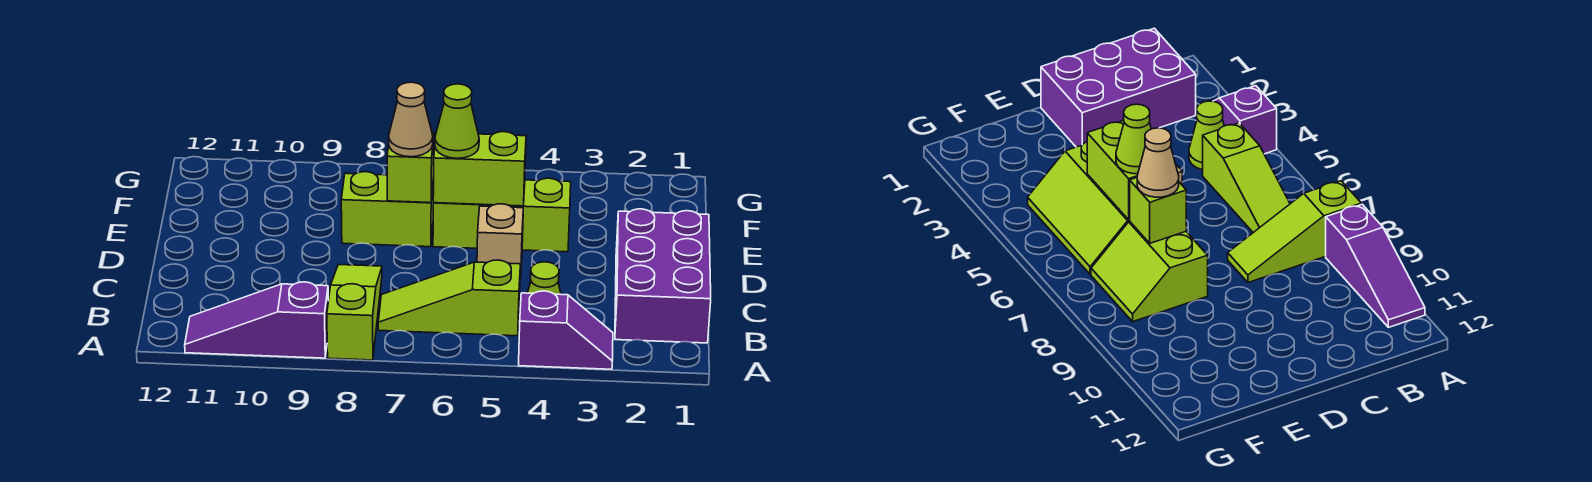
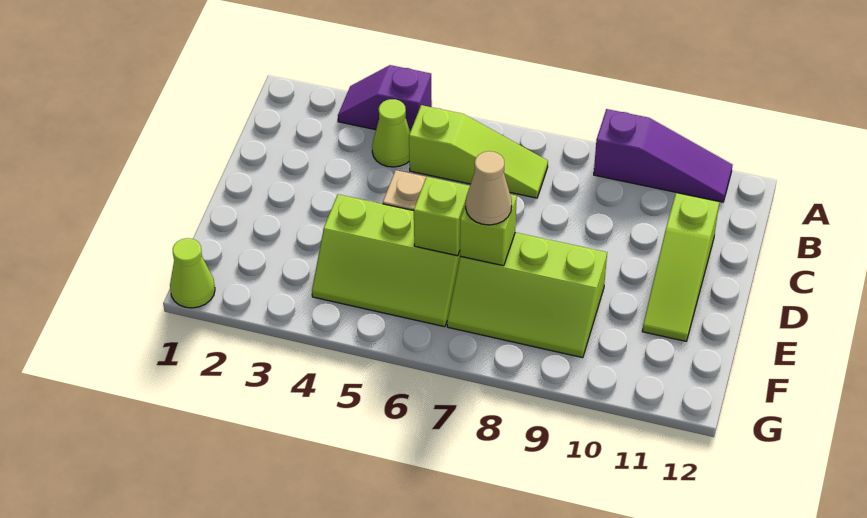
lime slope A8:C8 level 1 top A -> lime slope C11:E11 level 1 top C
purple brick B1:D2 level 1 -> none
lime brick E5:E6 level 2 -> lime brick E6 level 2
lime cone E6 level 3 -> lime cone G1 level 1
lime slope E7:F8 level 1 top E -> lime slope E7:F9 level 1 top E

